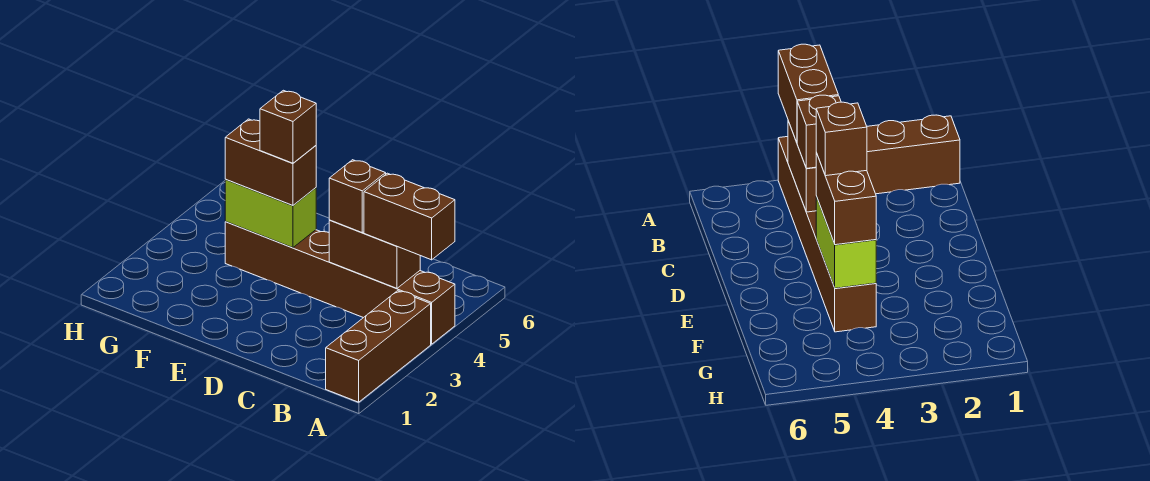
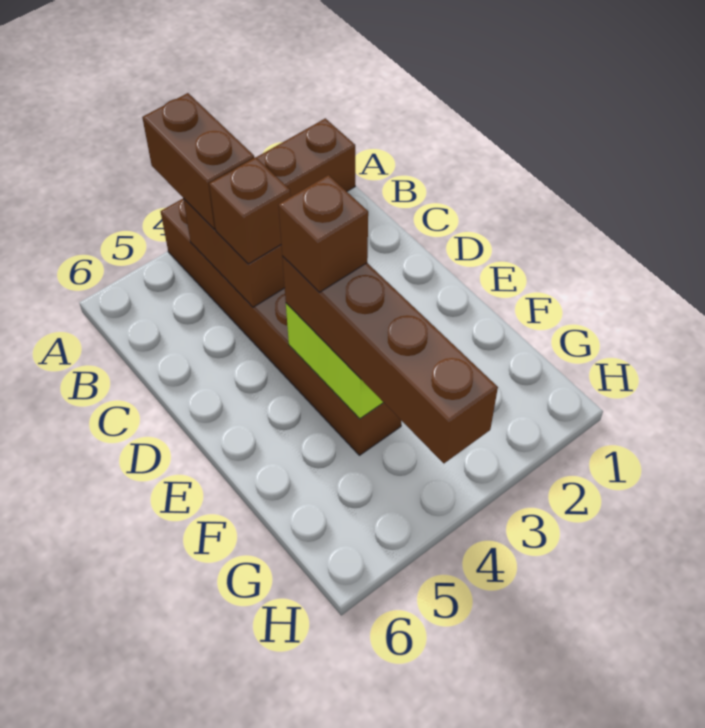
brown brick E4:F4 level 3 -> brown brick E4:H4 level 3

